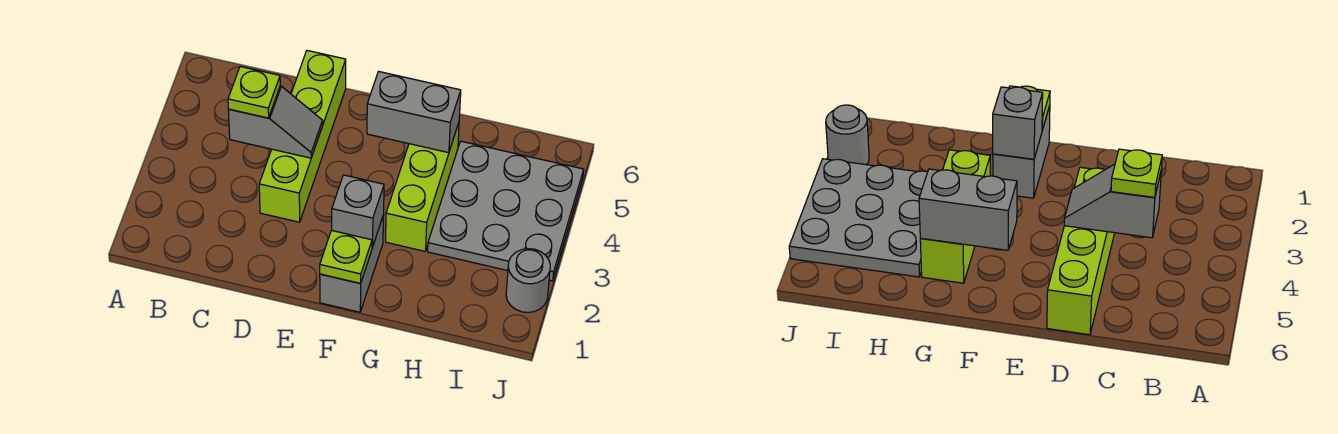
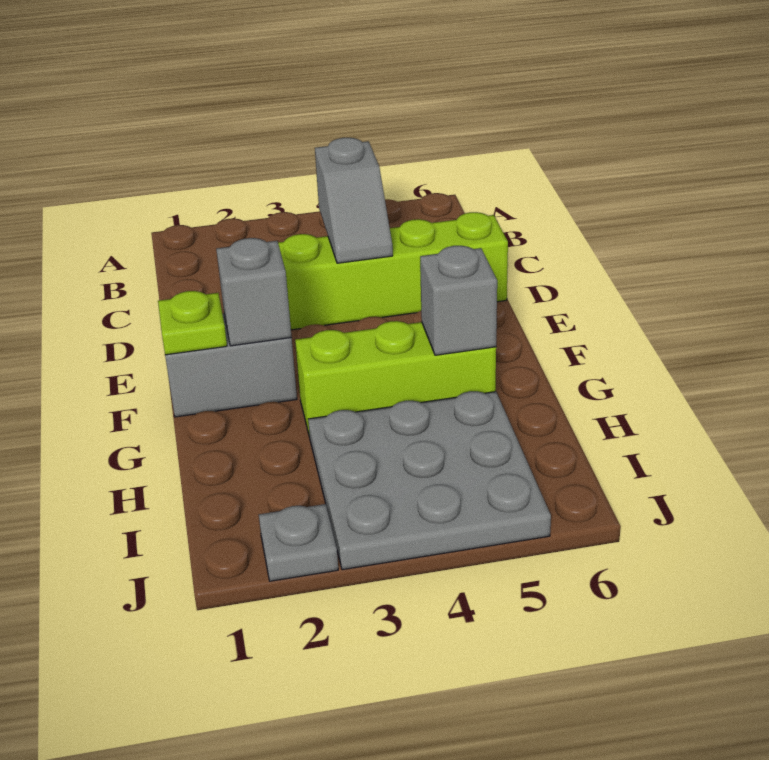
lime plate C4 level 3 -> none
grey brick F5:G5 level 2 -> grey brick G5 level 2
grey round brick J2 level 1 -> grey plate J2 level 1

